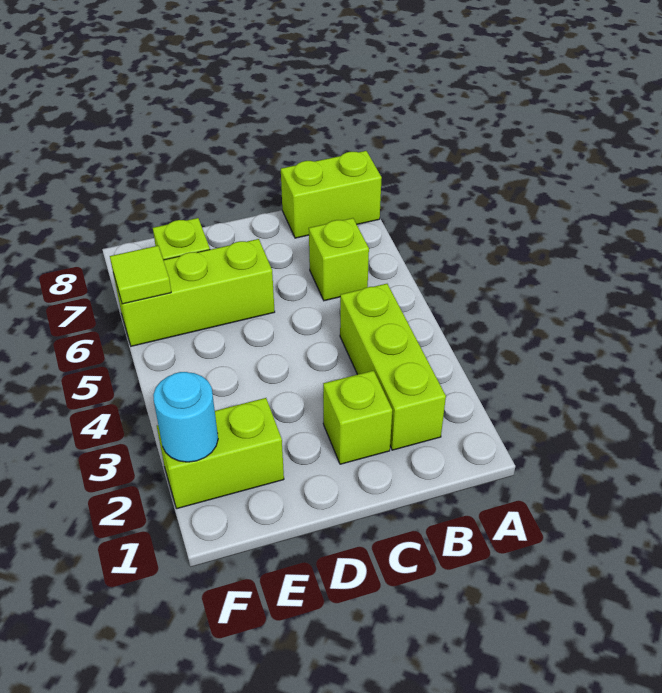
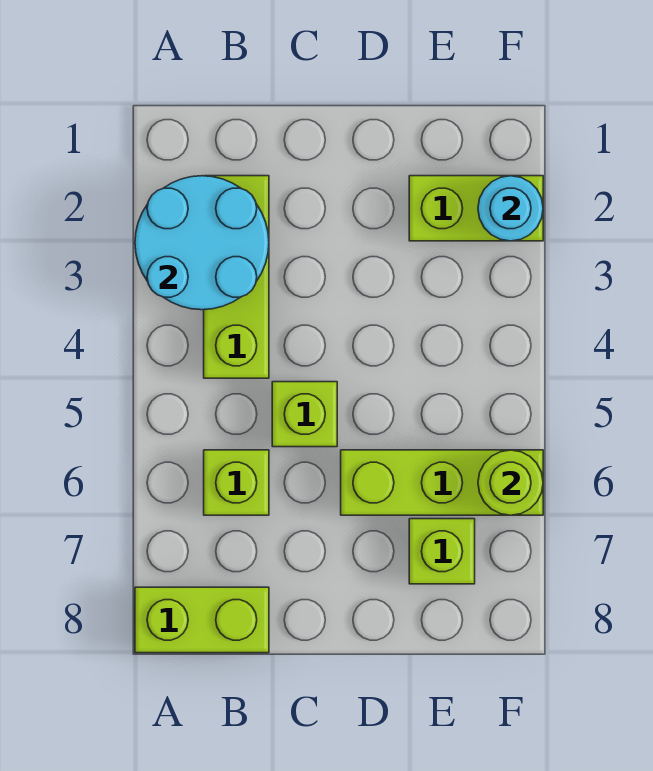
none -> cyan round brick A2:B3 level 2
lime brick C2 level 1 -> lime brick C5 level 1
lime tile F6 level 2 -> lime round brick F6 level 2

